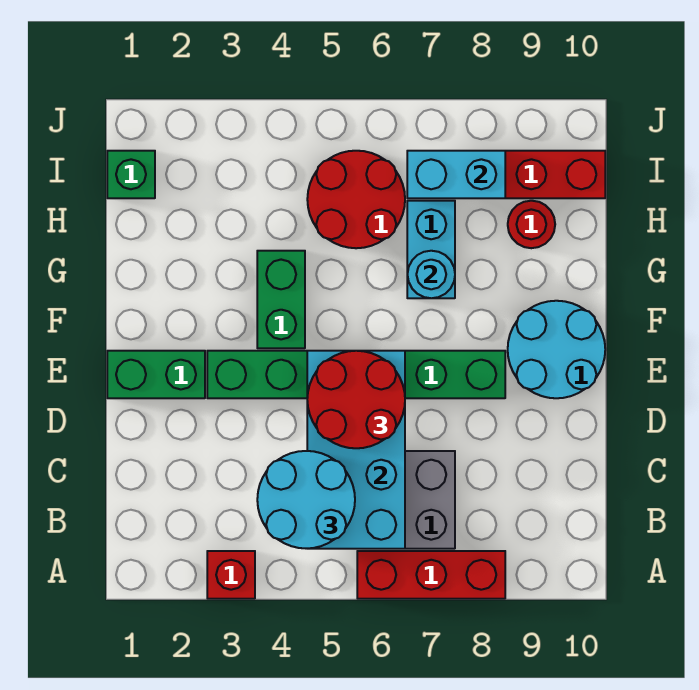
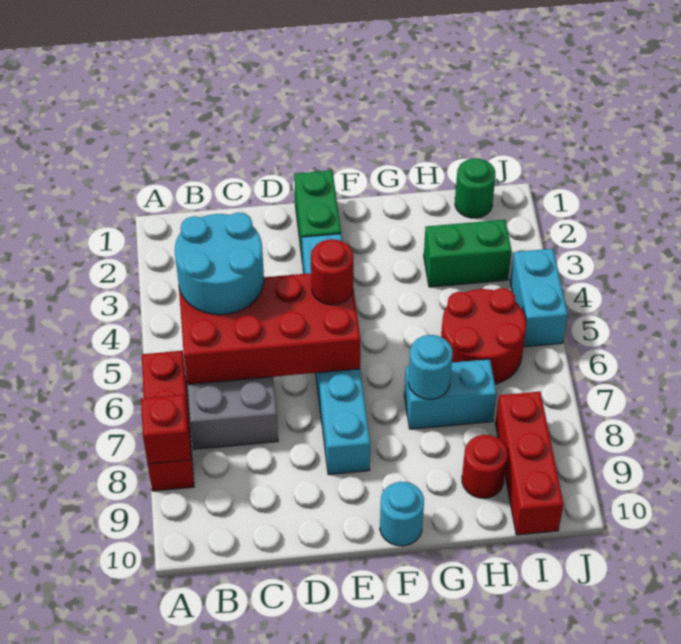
red brick A3 level 1 -> red brick A8 level 2
cyan brick B5:E6 level 2 -> red brick B5:E6 level 2
red round brick D5:E6 level 3 -> red round brick E5 level 3
green brick E3:E8 level 1 -> cyan brick E3:E8 level 1
cyan round brick E9:F10 level 1 -> cyan round brick F10 level 1
green brick F4:G4 level 1 -> green brick H3:I3 level 1
green brick I1 level 1 -> green round brick I1 level 1
cyan brick I7:I8 level 2 -> cyan brick J4:J5 level 1

